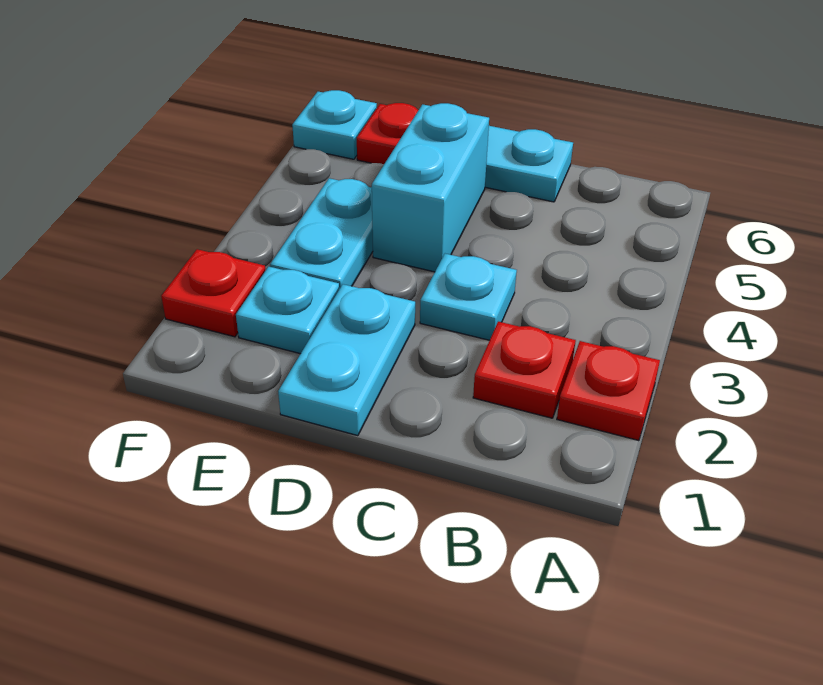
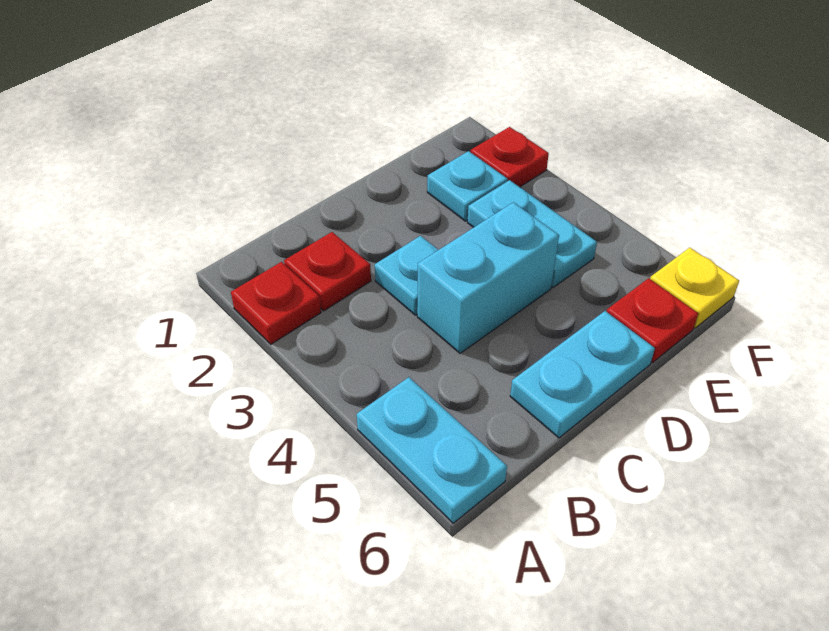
cyan plate D1:D2 level 1 -> cyan plate A5:A6 level 1
cyan brick D4:D5 level 1 -> cyan brick C4:D4 level 1
cyan plate F6 level 1 -> yellow plate F6 level 1

